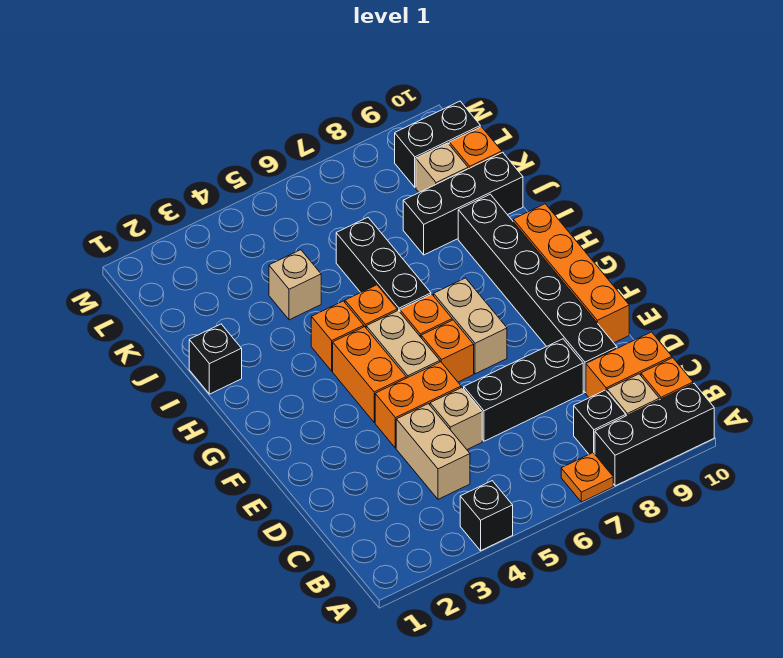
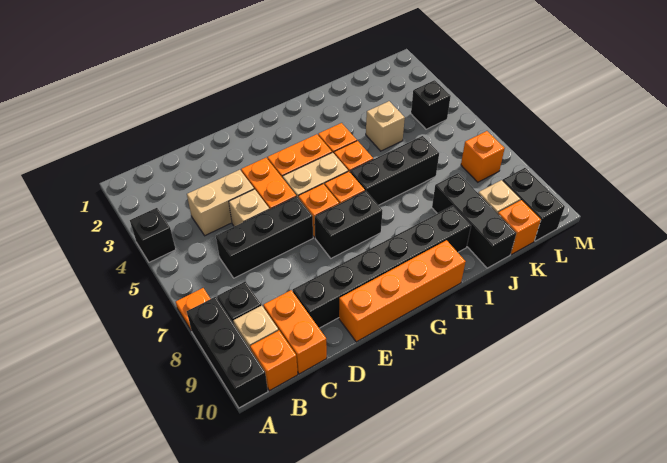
black brick D6:D8 level 1 -> black brick C6:E6 level 1
tan brick F7:G7 level 1 -> black brick F7:G7 level 1
black brick I1 level 1 -> black brick L4 level 1
none -> orange brick L7 level 1

